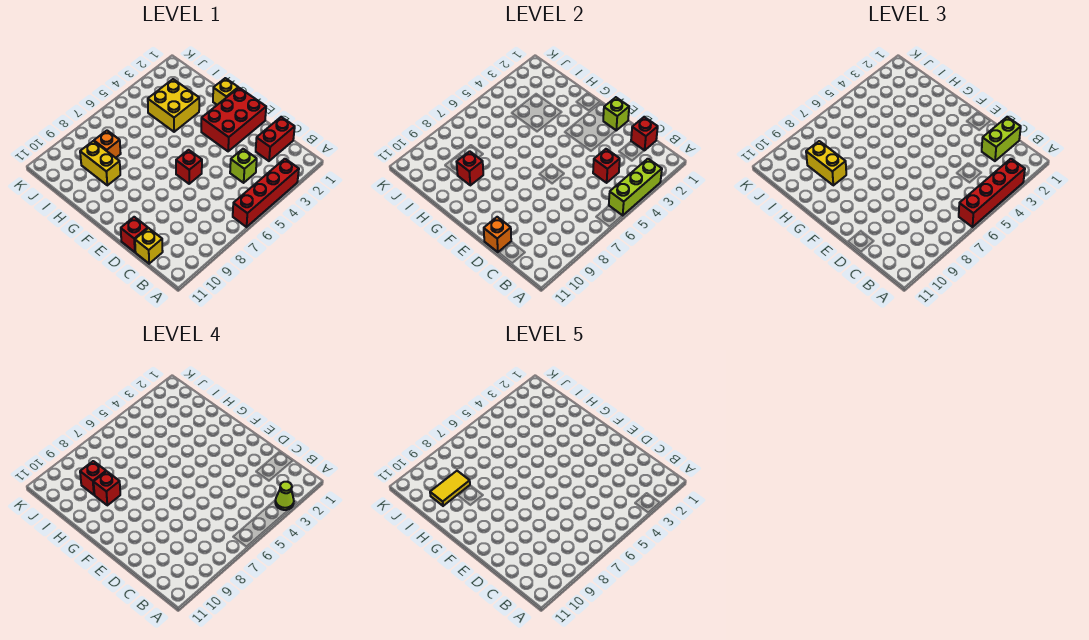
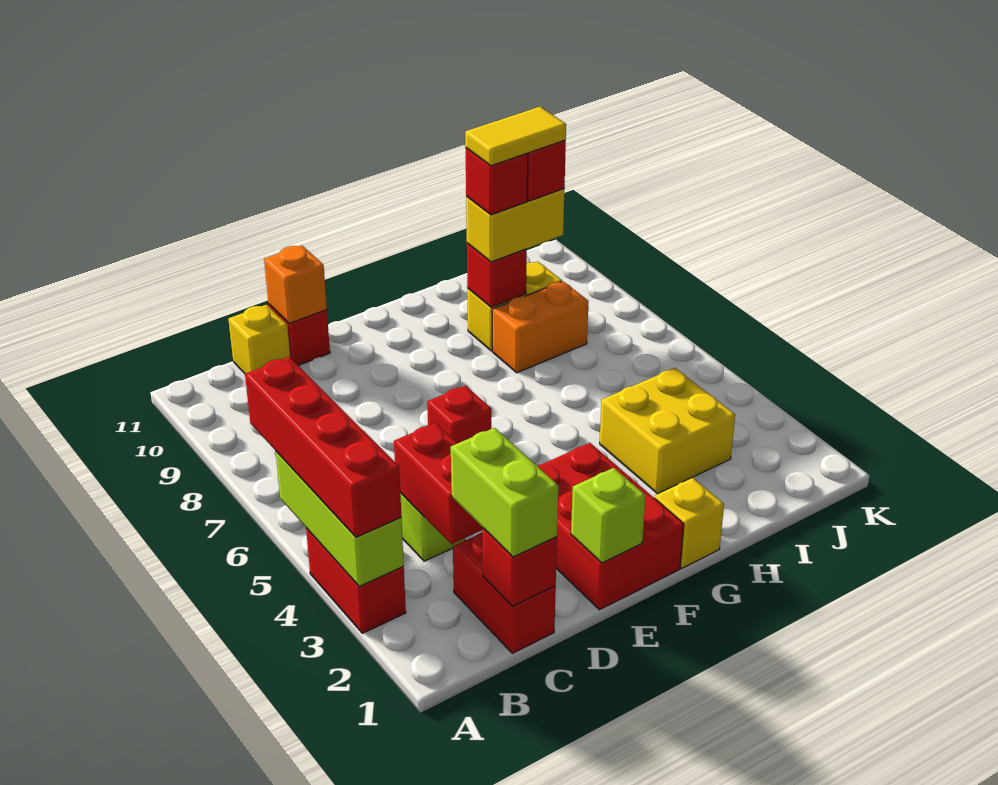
red brick A3:A6 level 1 -> red brick A3:A4 level 1
lime cone A3 level 4 -> none
red brick C4 level 2 -> red brick C3:C4 level 2
orange brick I8 level 1 -> orange brick H8:I8 level 1
yellow tile I9:I10 level 5 -> yellow tile H9:I9 level 5

